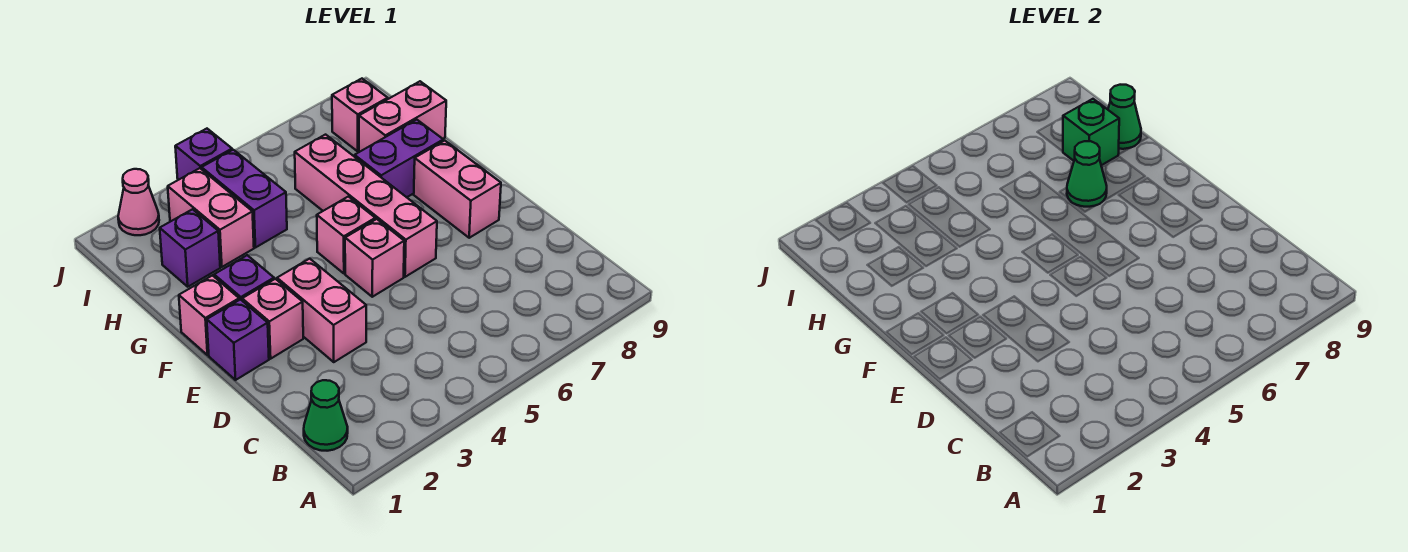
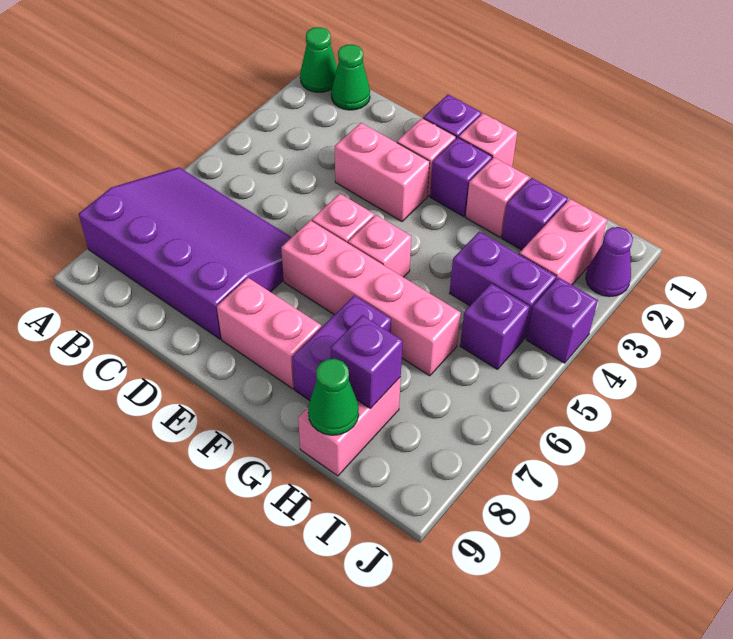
none -> purple slope A6:D8 level 1 top 8
green cone G7 level 2 -> green cone A1 level 1
pink brick H3:I3 level 1 -> pink brick I2:I3 level 1
green brick H8 level 2 -> purple brick H8 level 2
none -> purple brick I5 level 1
pink brick I8 level 1 -> pink brick G2 level 1
pink cone J2 level 1 -> purple cone J2 level 1

